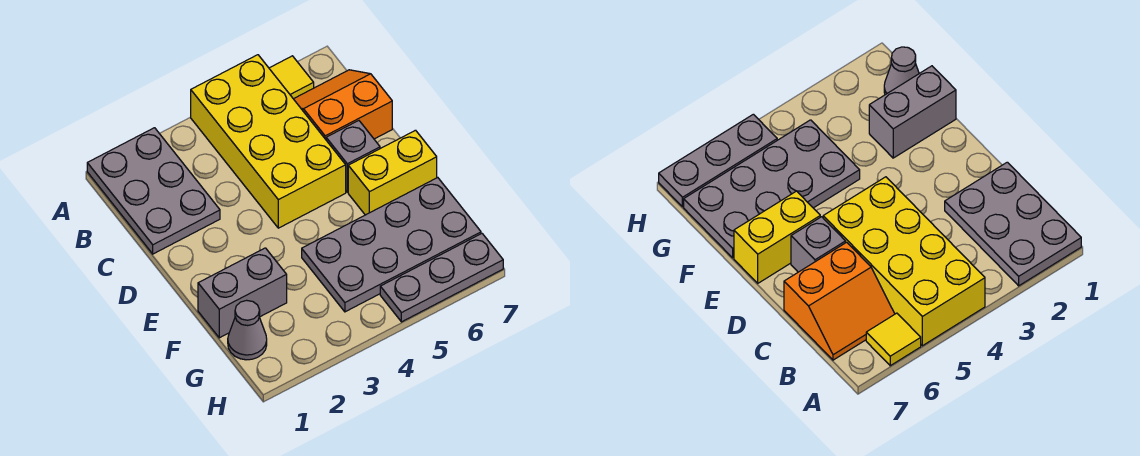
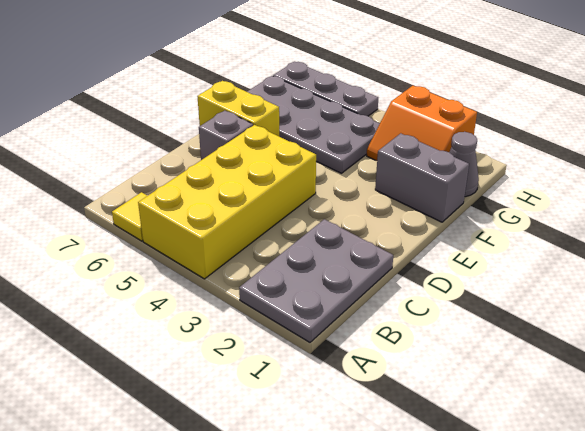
orange slope B6:C7 level 1 top C -> orange slope G2:H3 level 1 top H

